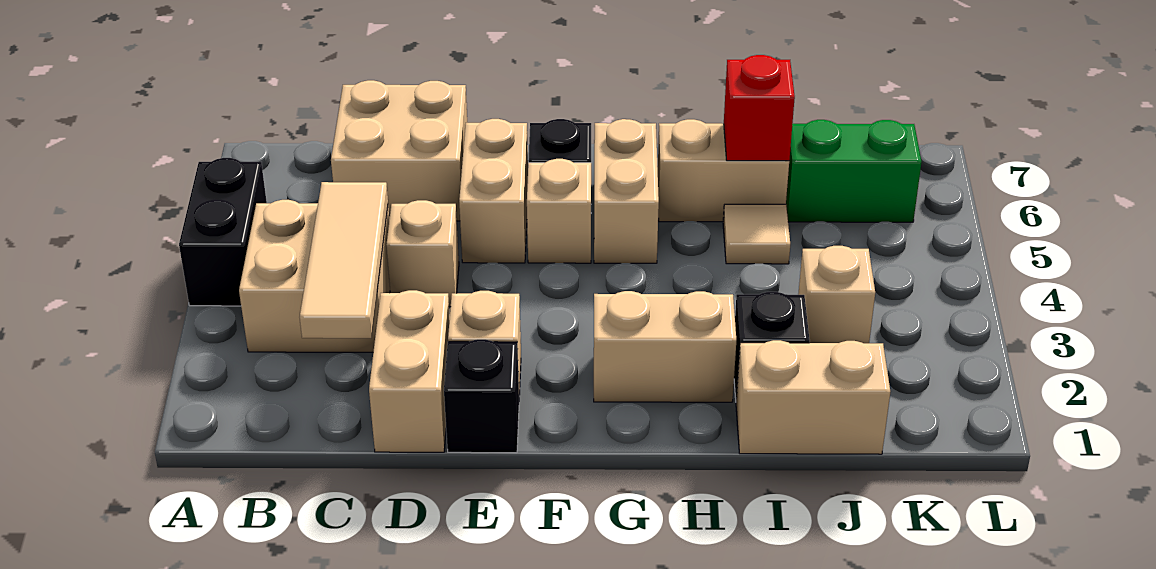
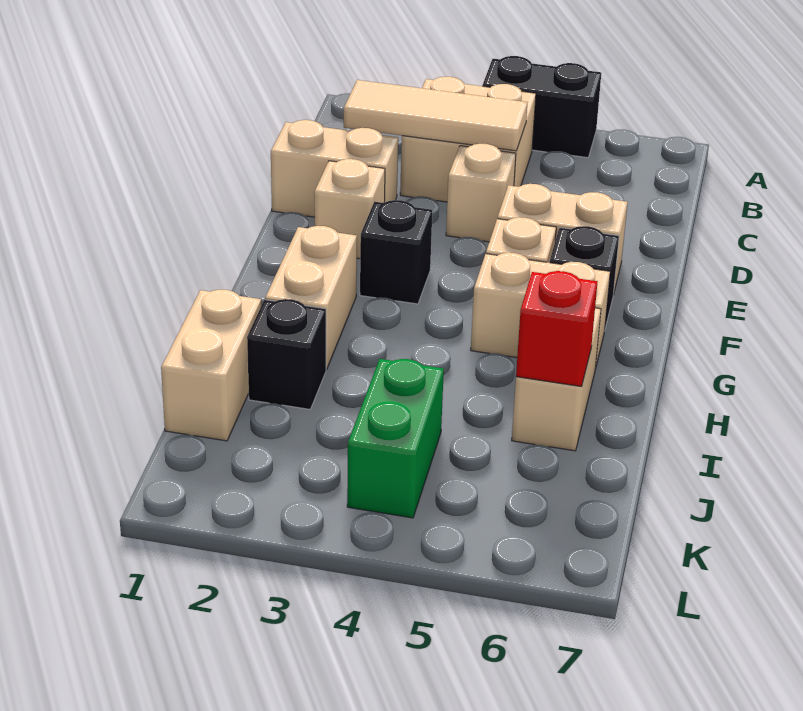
tan brick C6:D7 level 1 -> none
black brick E1 level 1 -> black brick F3 level 1
tan tile I5 level 1 -> none
tan brick J3 level 1 -> none
green brick J6:K6 level 1 -> green brick J4:K4 level 1

